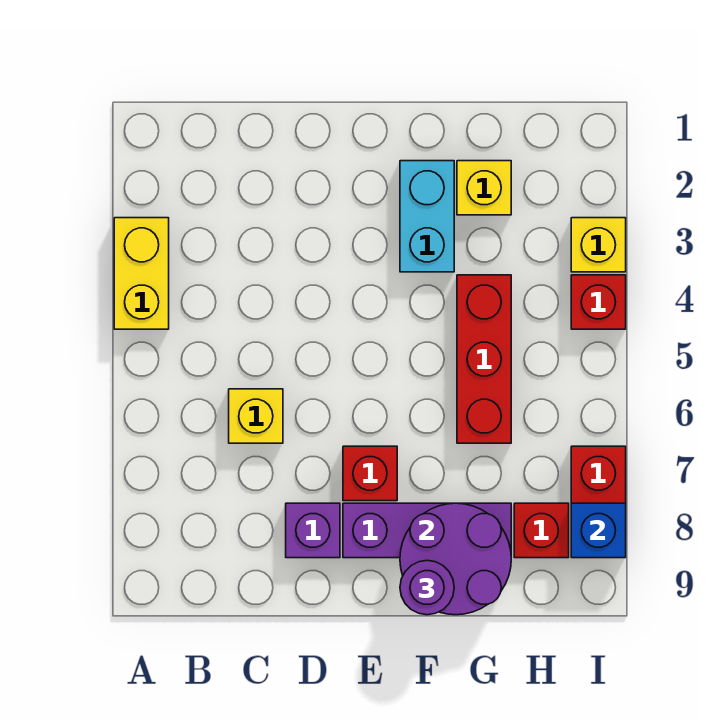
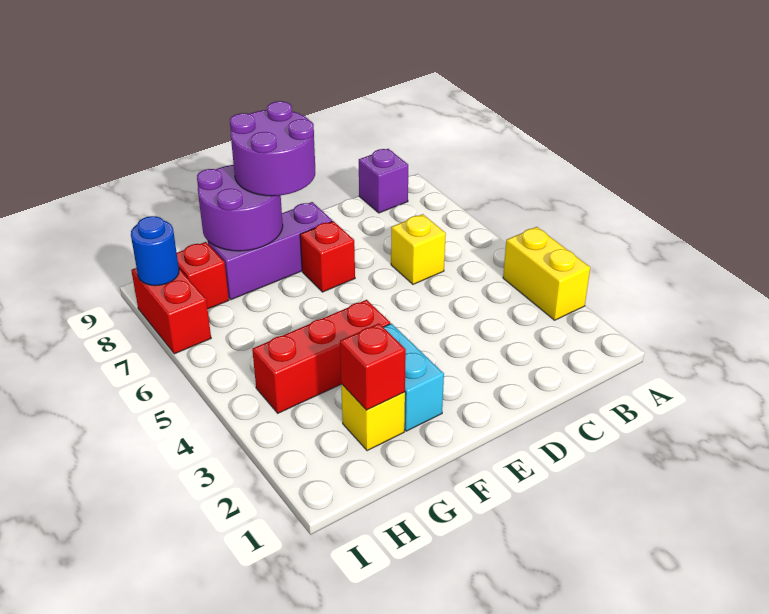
purple brick D8 level 1 -> purple brick B9 level 1
purple round brick F9 level 3 -> purple round brick E8:F9 level 3
red brick G4:G6 level 1 -> red brick F4:H4 level 1
yellow brick I3 level 1 -> none
red brick I4 level 1 -> red brick G2 level 2
blue brick I8 level 2 -> blue round brick I8 level 2

